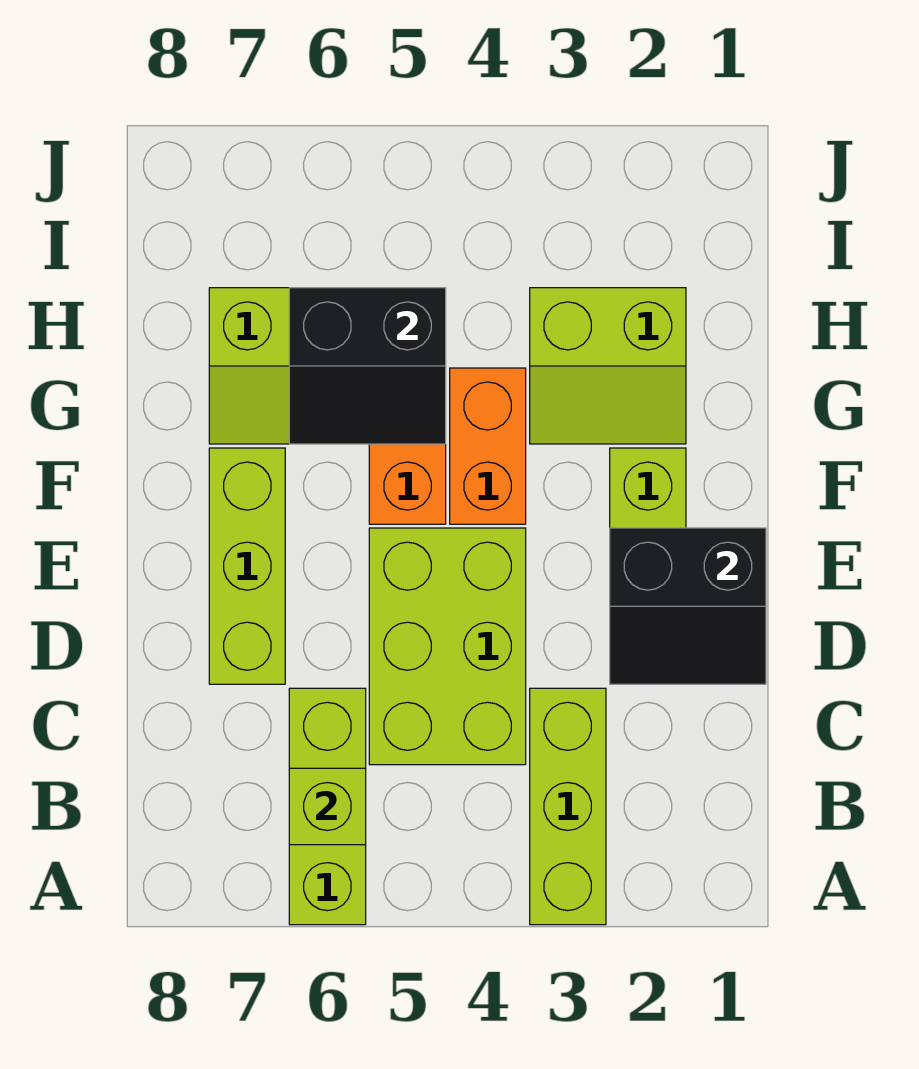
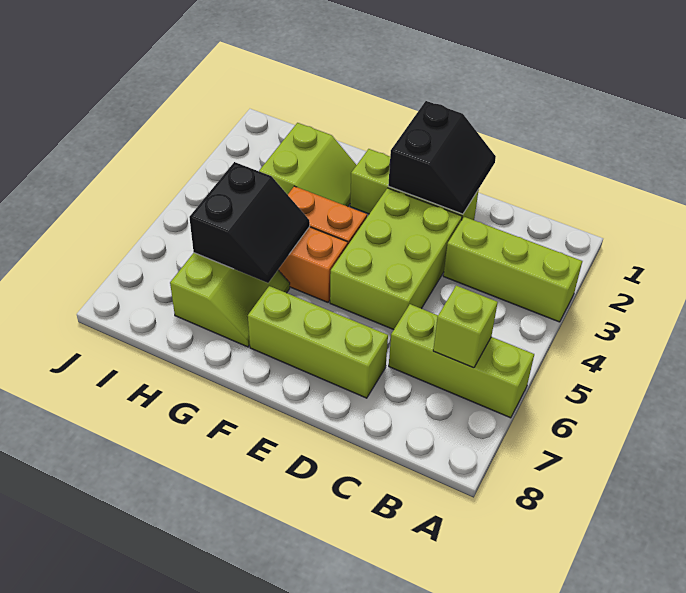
lime brick C4:E5 level 1 -> lime brick D3:E5 level 1

